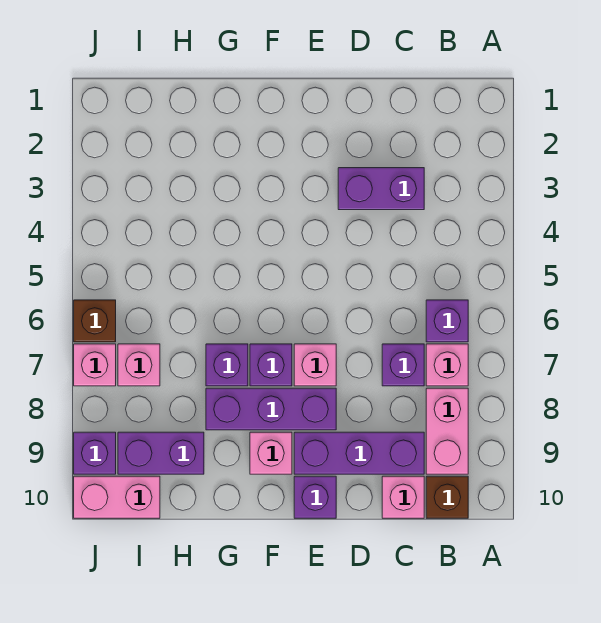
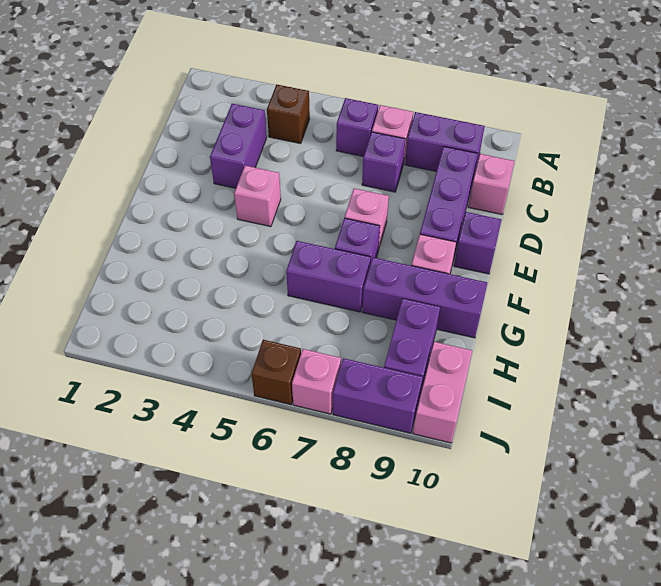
pink brick B8:B9 level 1 -> purple brick B8:B9 level 1
brown brick B10 level 1 -> brown brick B4 level 1
purple brick E8:G8 level 1 -> purple brick G8:G10 level 1
purple brick G7 level 1 -> purple brick G6:G7 level 1
pink brick I7 level 1 -> pink brick E4 level 1
purple brick J9 level 1 -> purple brick J8:J9 level 1

